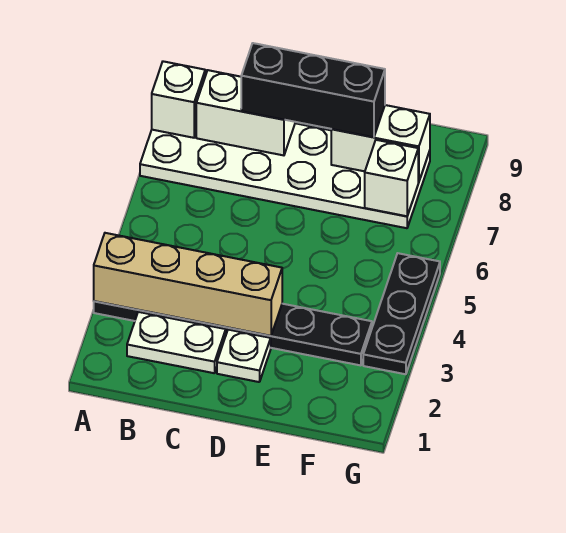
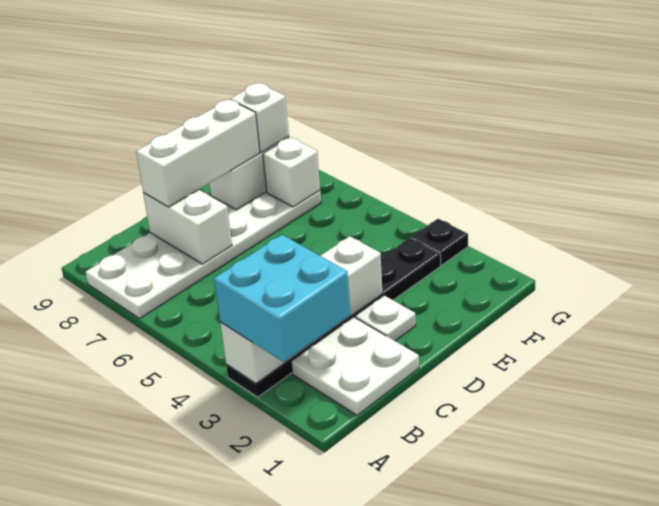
none -> cyan brick A2:B3 level 3
tan brick A3:D3 level 2 -> white brick A3:D3 level 2
white brick A8 level 2 -> white brick F8 level 3
white plate B2:C2 level 1 -> white plate B1:C2 level 1
white brick B8:C8 level 2 -> white brick C7:C8 level 2
black brick C8:E8 level 3 -> white brick C8:E8 level 3
black plate G3:G5 level 1 -> black plate G3 level 1

